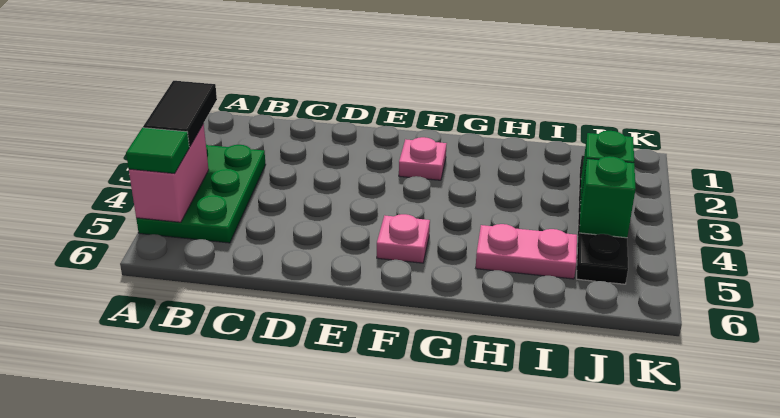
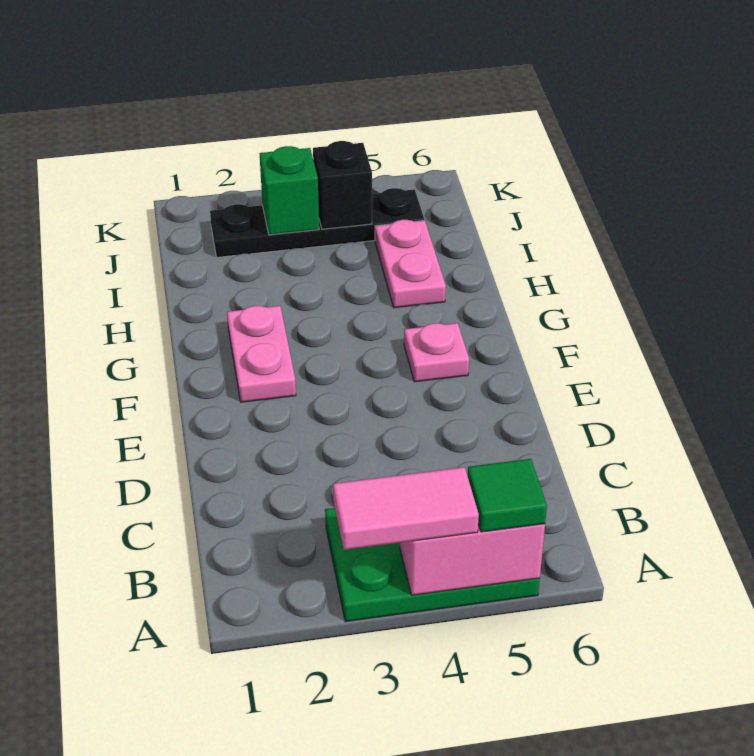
black tile A3:A4 level 3 -> pink tile A3:A4 level 3
pink plate F2 level 1 -> pink plate F2:G2 level 1
green brick J4 level 2 -> black brick J4 level 2

